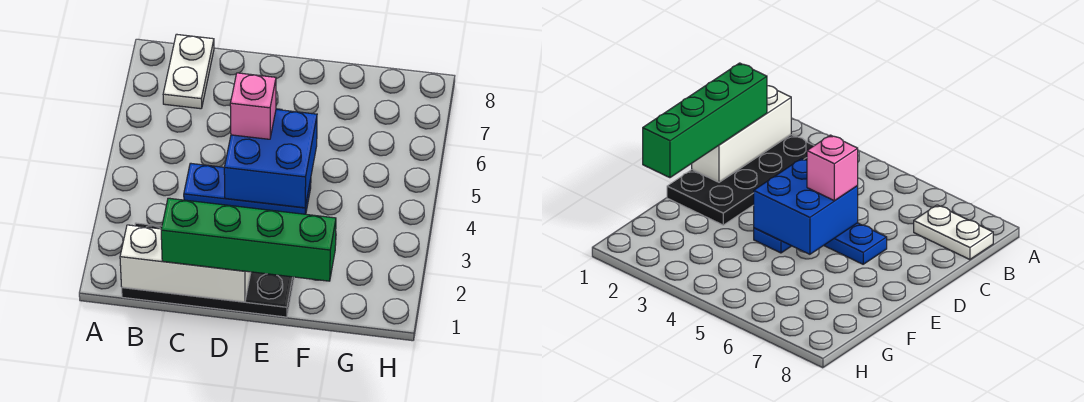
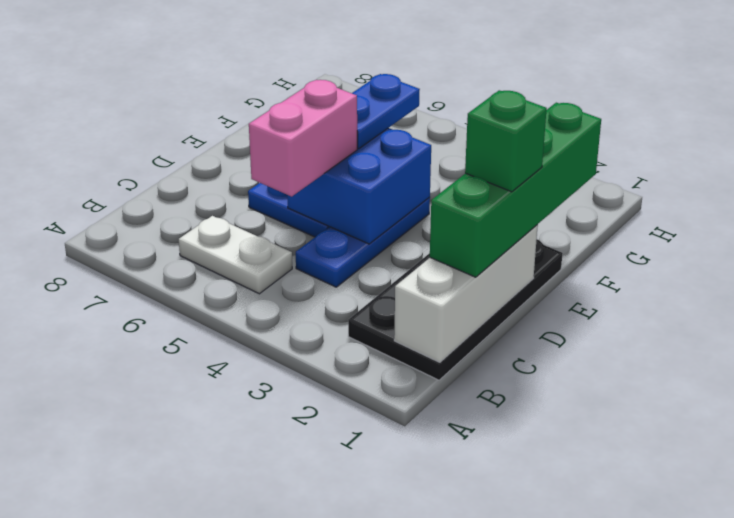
white plate B7:B8 level 1 -> white plate B5:B6 level 1
none -> green brick D1 level 4
pink brick D5 level 3 -> pink brick C5:D5 level 3
none -> blue plate E5:F5 level 3

